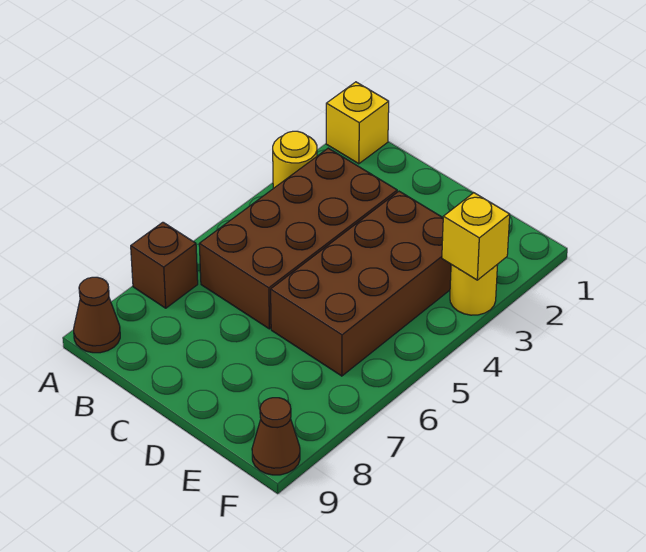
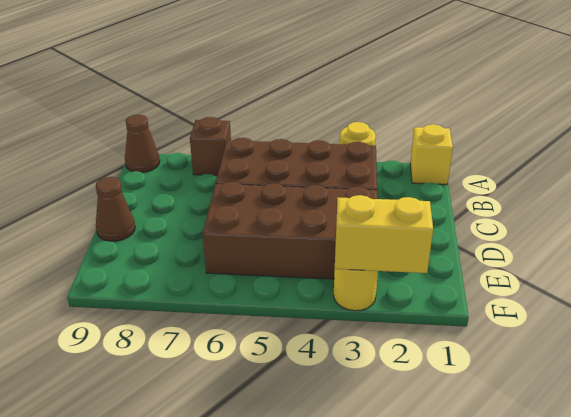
yellow brick F3 level 2 -> yellow brick F2:F3 level 2
brown cone F9 level 1 -> brown cone D9 level 1

